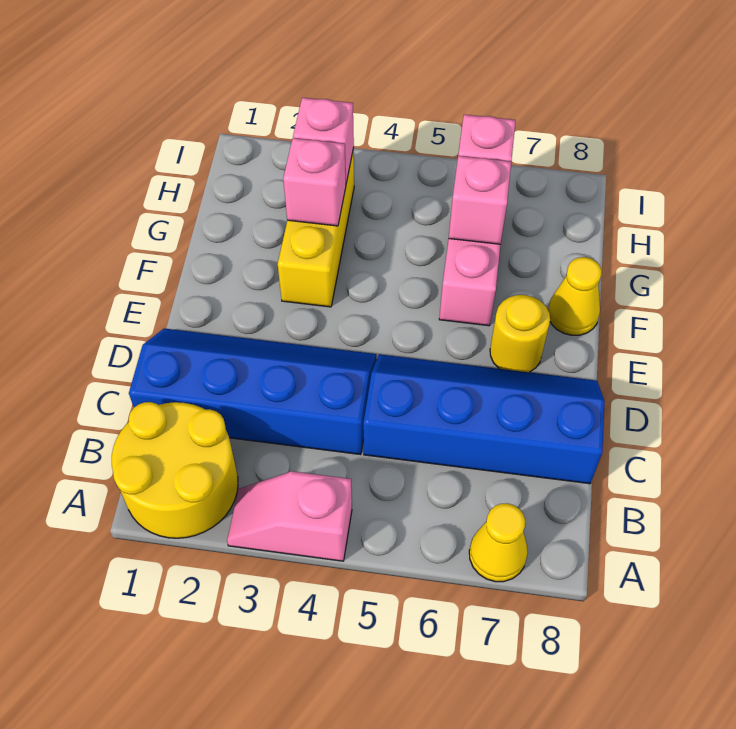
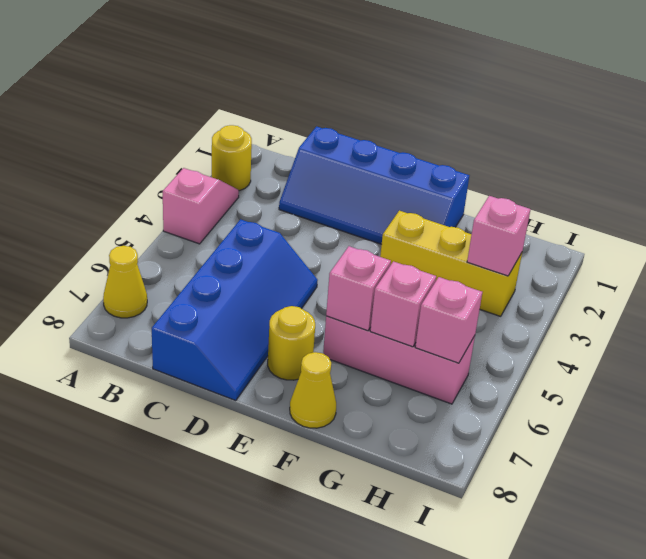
yellow round brick A1:B2 level 1 -> yellow round brick A2 level 1
blue slope C1:D4 level 1 top C -> blue slope C1:F2 level 1 top 1
pink brick G3 level 2 -> pink brick F6 level 2

